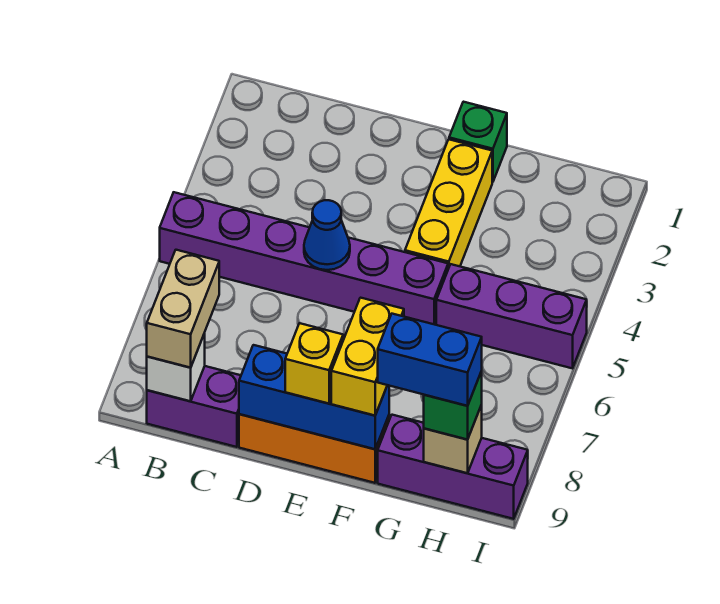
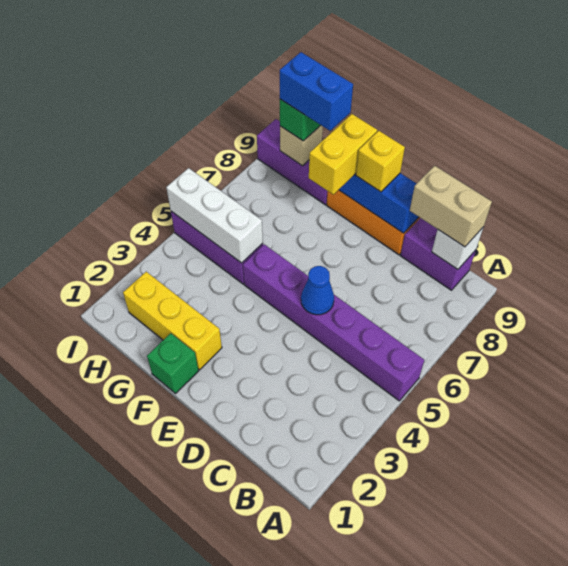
tan brick B8:B9 level 3 -> tan brick B9:C9 level 3
yellow brick F2:F4 level 1 -> yellow brick F2:H2 level 1
none -> white brick G5:I5 level 2

